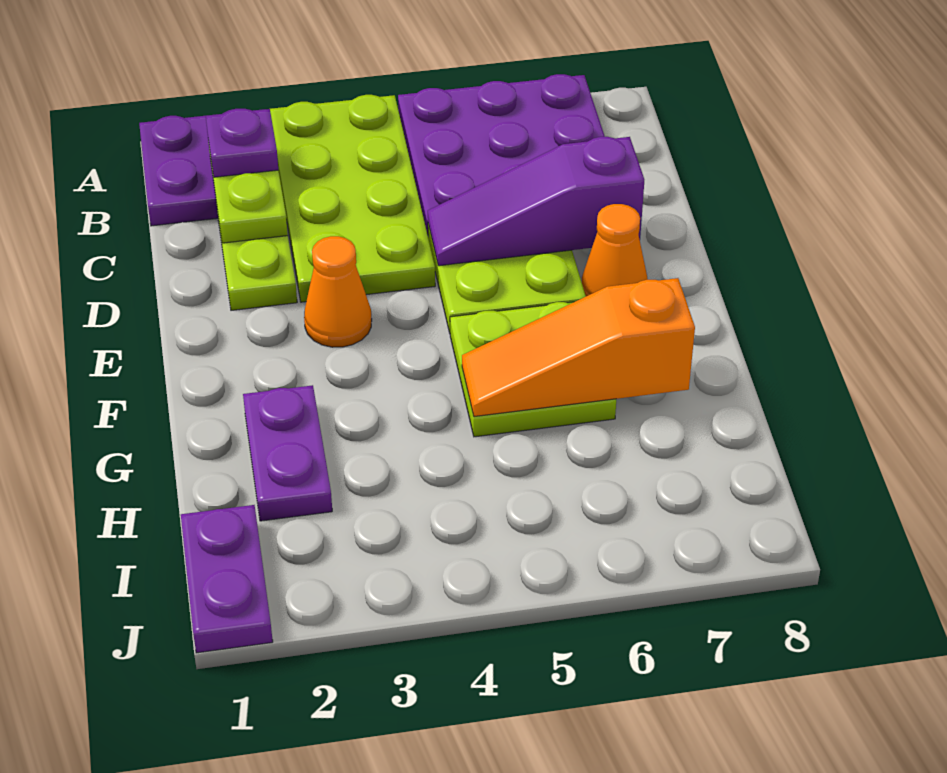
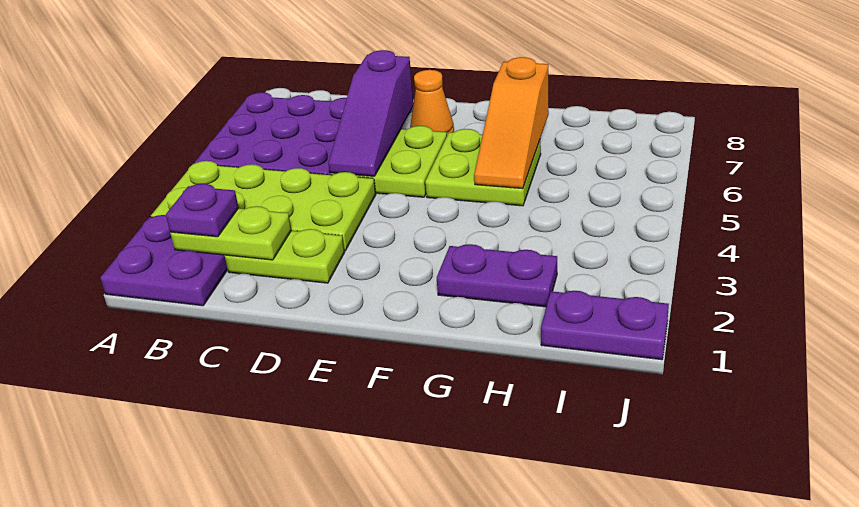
orange cone E3 level 1 -> none

